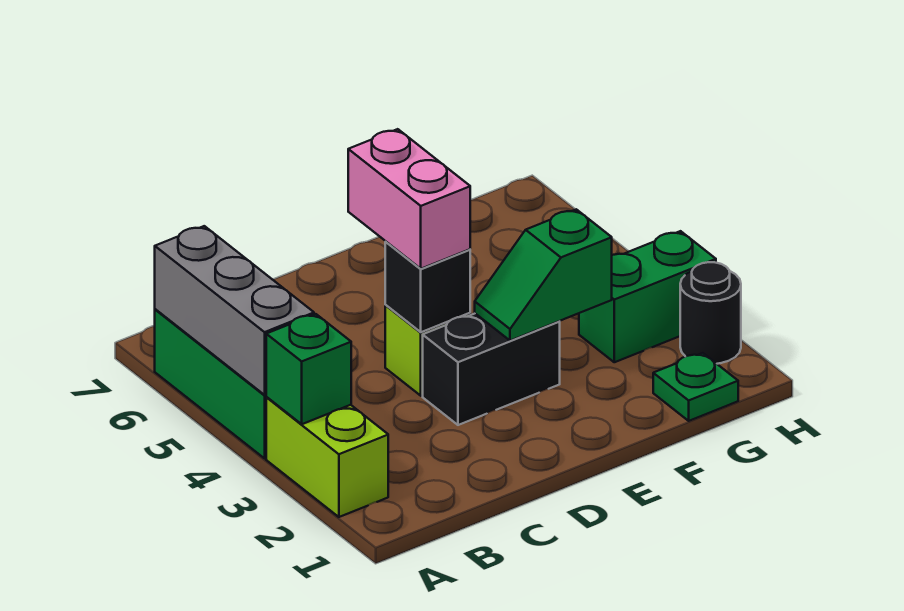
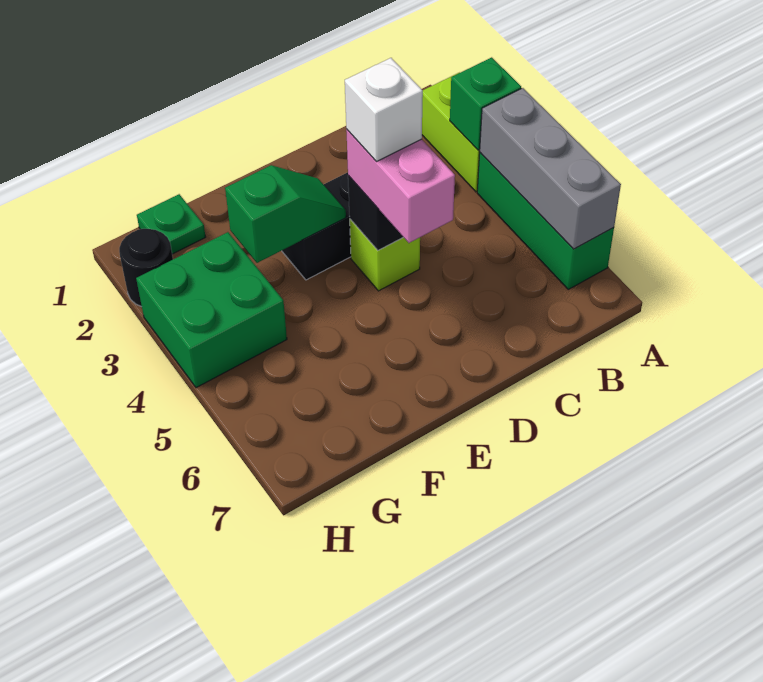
none -> white brick D4 level 4
green brick G3:H3 level 1 -> green brick G3:H4 level 1

